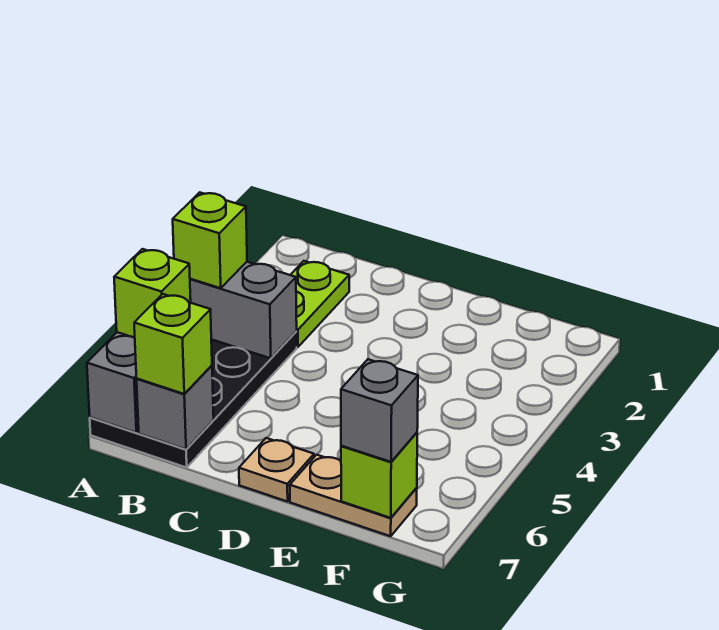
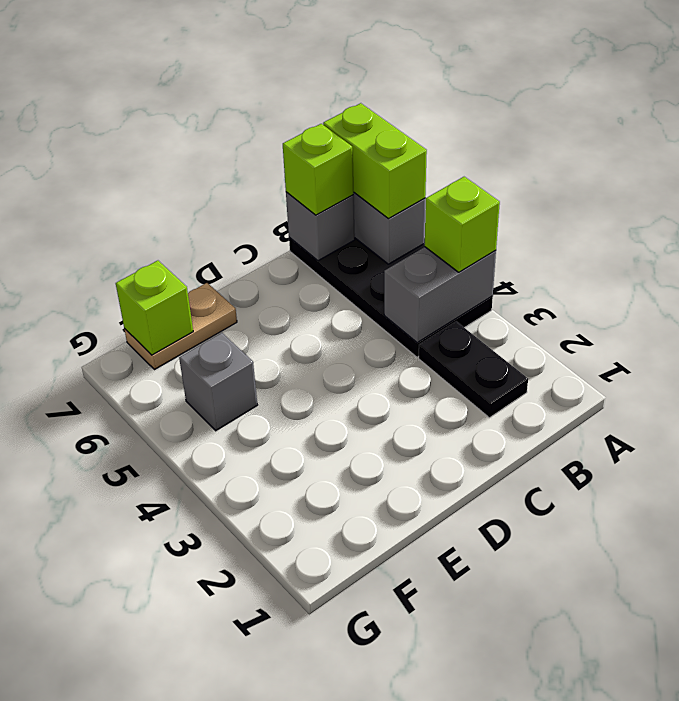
lime brick A6 level 3 -> lime brick A6:A7 level 3
lime plate B2:B3 level 1 -> black plate B2:B3 level 1
tan plate D7 level 1 -> none
grey brick F7 level 3 -> grey brick F5 level 1

